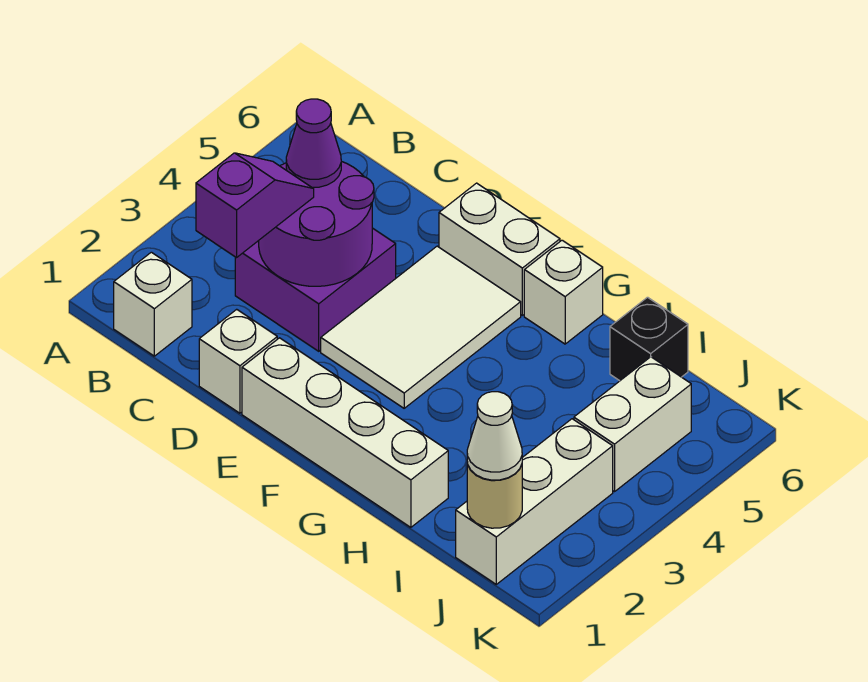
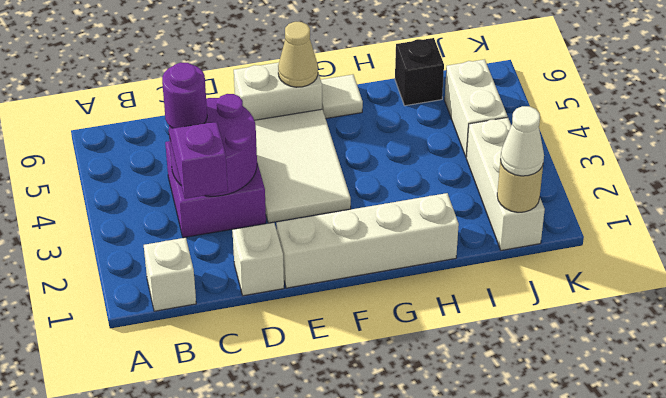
purple cone C4 level 3 -> purple round brick C4 level 3
none -> tan cone F6 level 2
white brick G6 level 1 -> white tile G6 level 1

